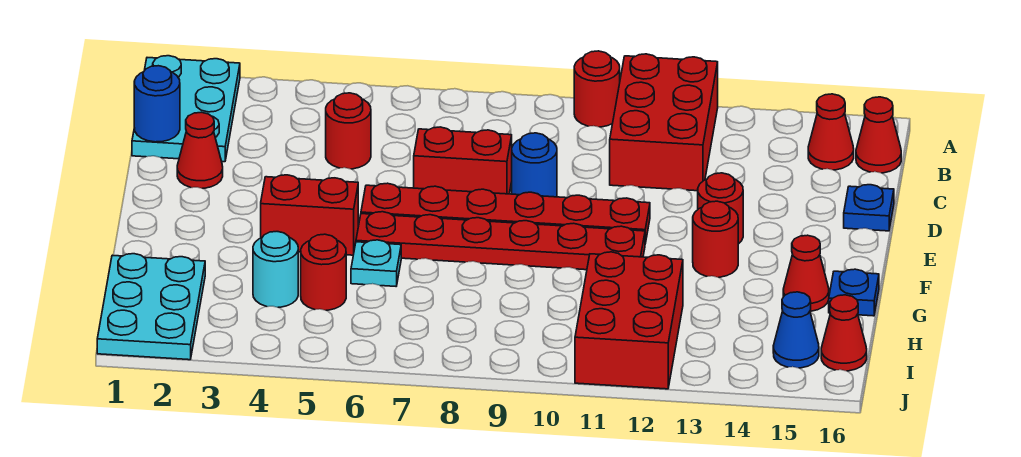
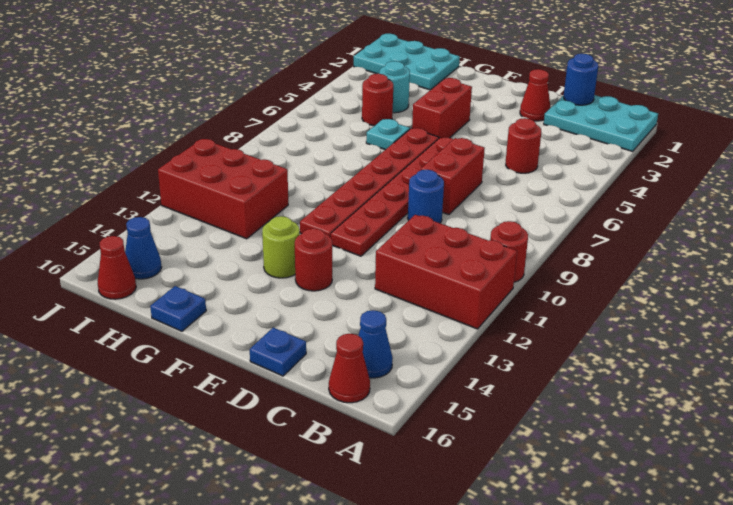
red cone B15 level 1 -> blue cone B15 level 1
red round brick F13 level 1 -> lime round brick F13 level 1
red cone G15 level 1 -> none

